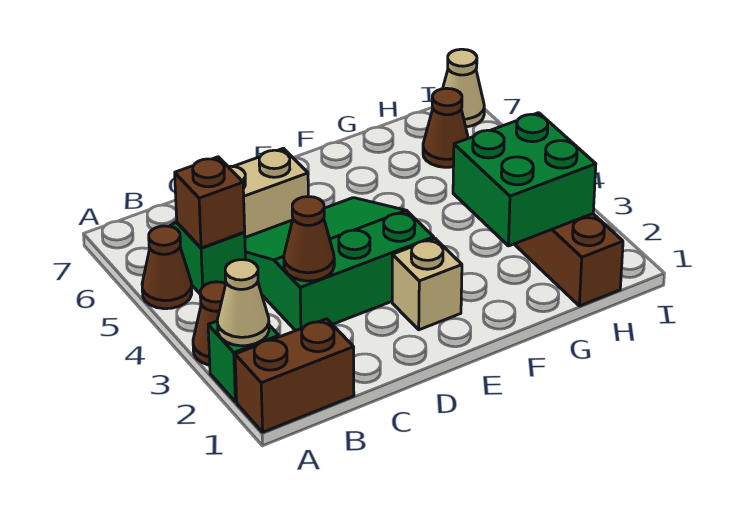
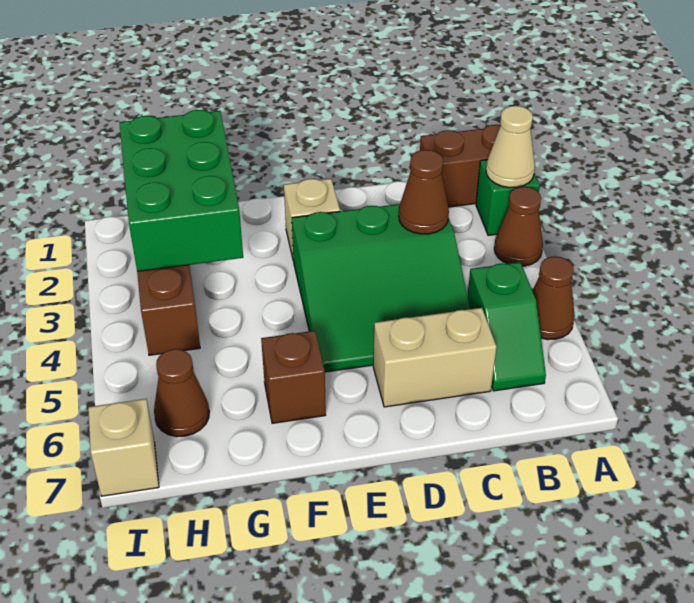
brown brick B5 level 2 -> brown brick F6 level 1
green brick G2:H3 level 2 -> green brick G1:H3 level 2
tan cone I7 level 1 -> tan brick I7 level 1

